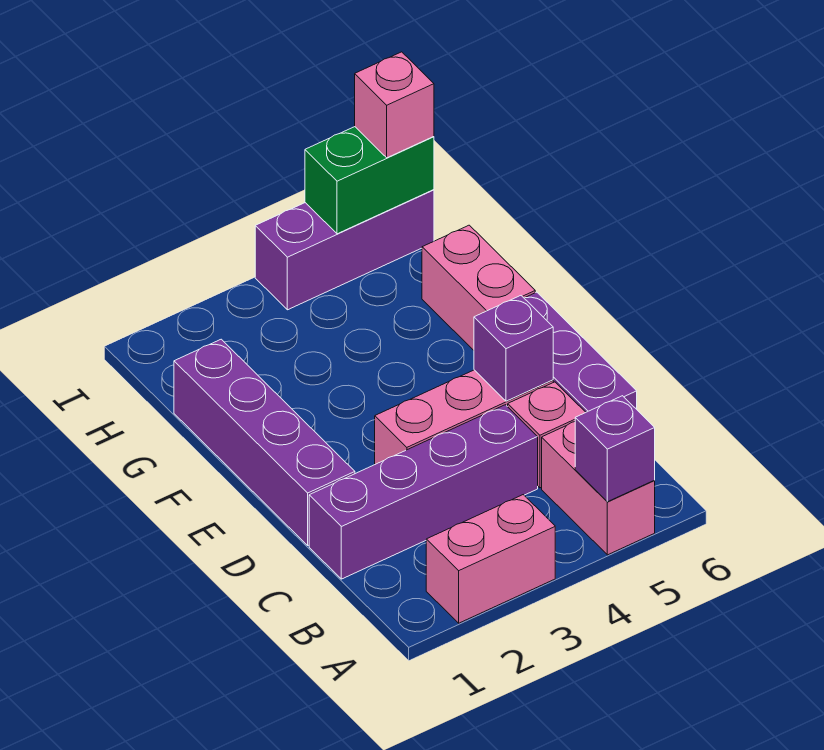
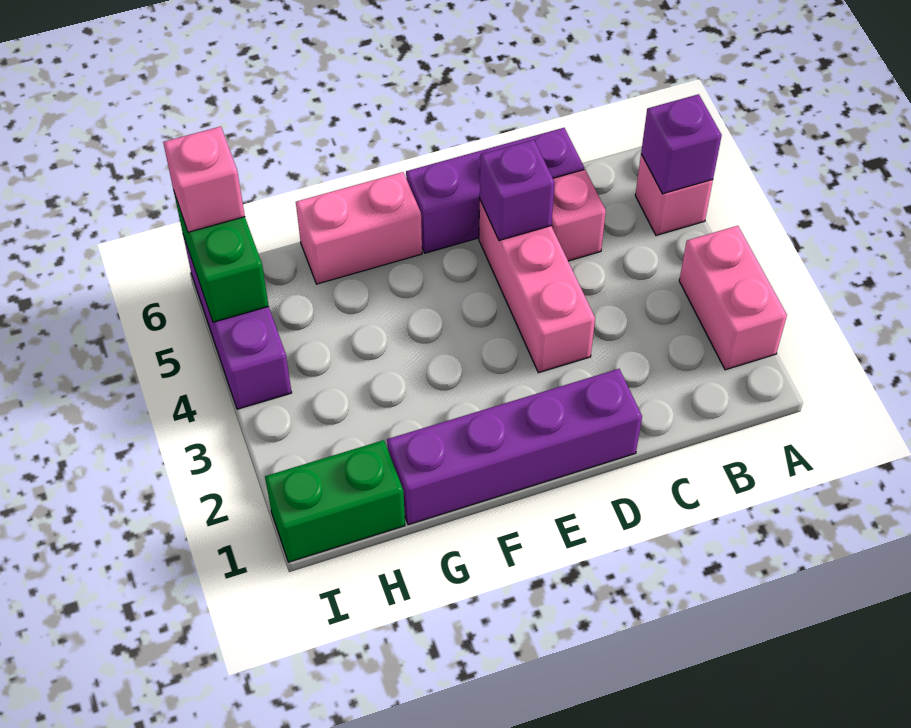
pink brick A5:B5 level 1 -> pink brick A5 level 1
purple brick C1:C4 level 1 -> none
none -> green brick H1:I1 level 1

